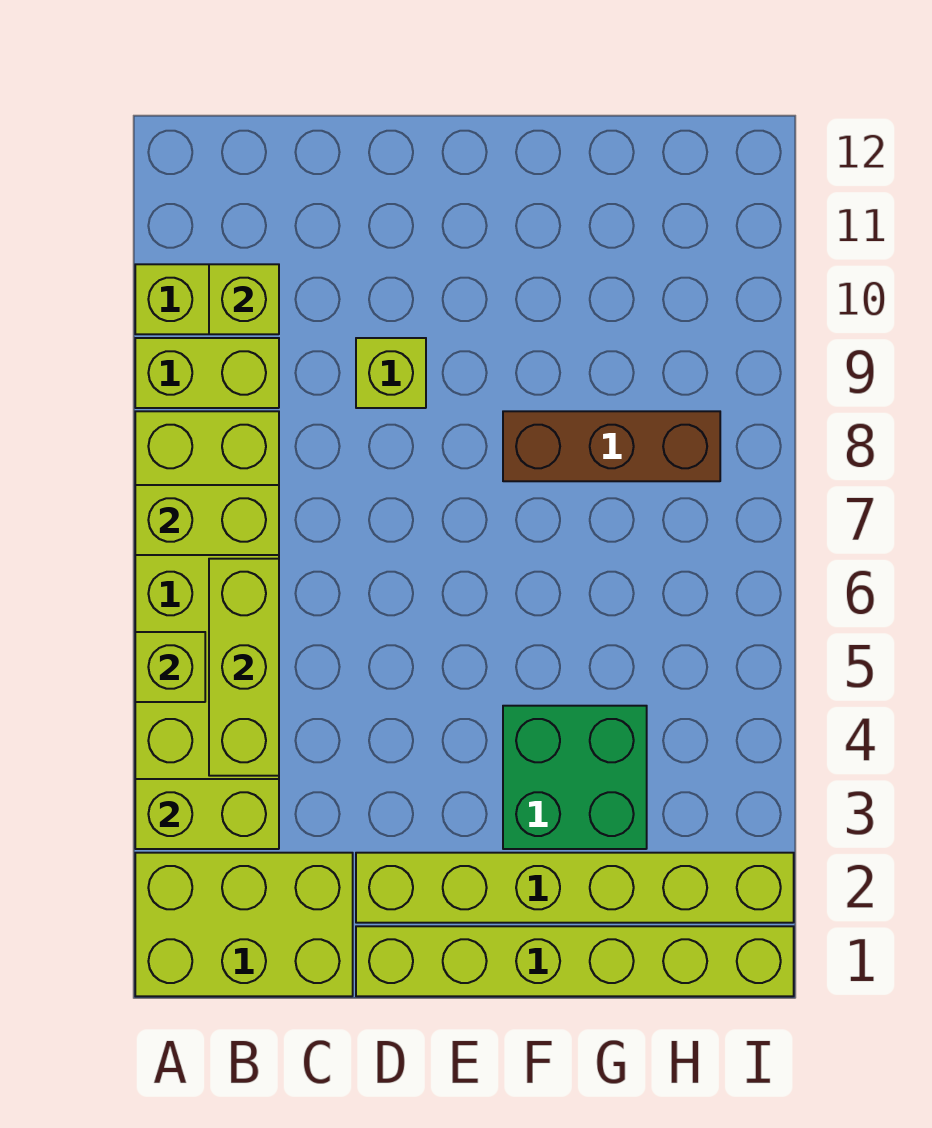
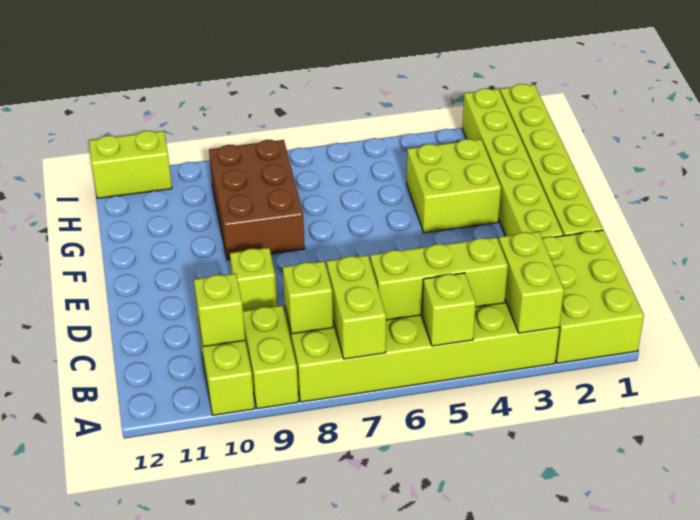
none -> lime brick B8 level 2
green brick F3:G4 level 1 -> lime brick F3:G4 level 1
brown brick F8:H8 level 1 -> brown brick F8:H9 level 1
none -> lime brick I11:I12 level 1

